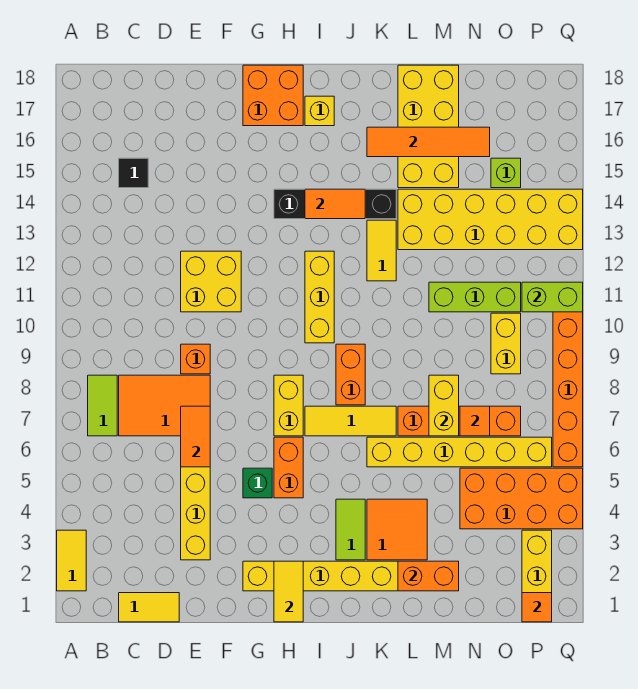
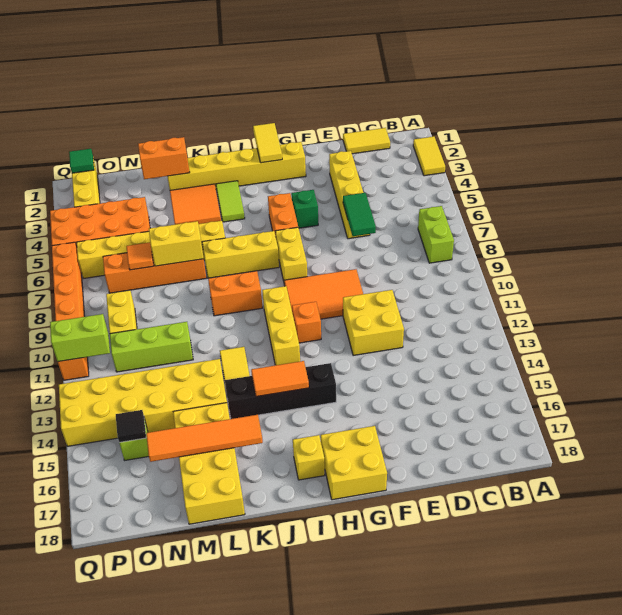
lime tile B7:B8 level 1 -> lime brick B7:B8 level 1
orange tile C7:E8 level 1 -> orange tile F9:H10 level 1
black tile C15 level 1 -> black tile O15 level 2
orange tile E6:E7 level 2 -> green tile E6:E7 level 2
orange brick E9 level 1 -> orange brick H11 level 1
orange brick G17:H18 level 1 -> yellow brick G17:H18 level 1
yellow tile I7:K7 level 1 -> yellow brick I7:K7 level 1
orange brick J8:J9 level 1 -> orange brick J9:K9 level 1
yellow brick M7:M8 level 2 -> yellow brick L7:M7 level 2
orange tile P1 level 2 -> green tile P1 level 2

